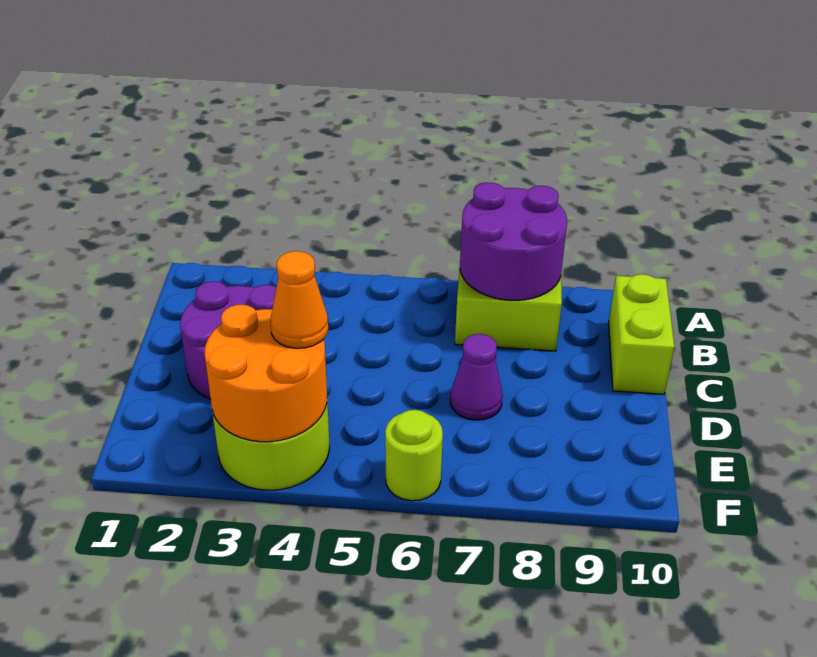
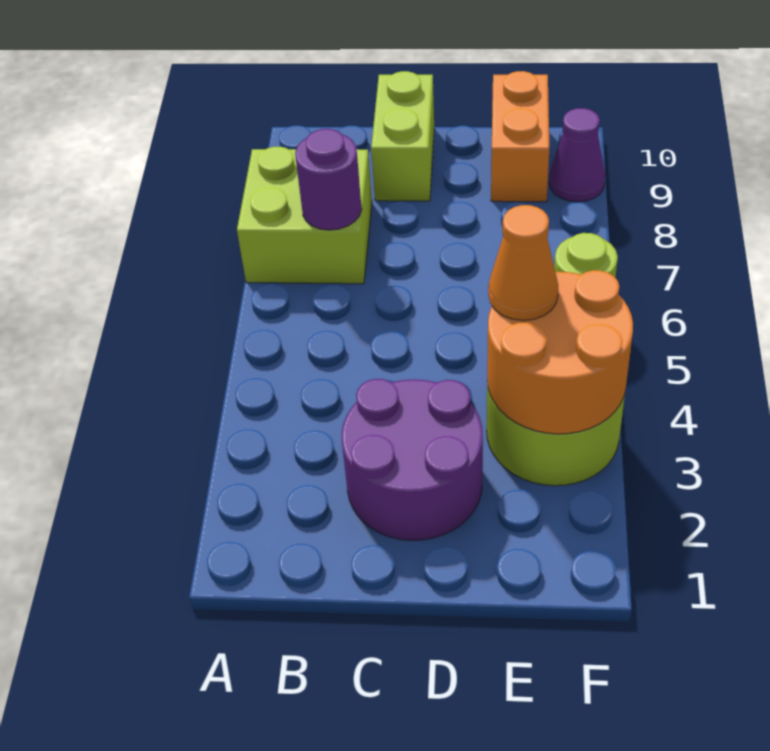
purple round brick A7:B8 level 2 -> purple round brick B7 level 2
lime brick B10:C10 level 1 -> lime brick C9:C10 level 1
purple cone D7 level 1 -> purple cone F9 level 1
none -> orange brick E9:E10 level 1

